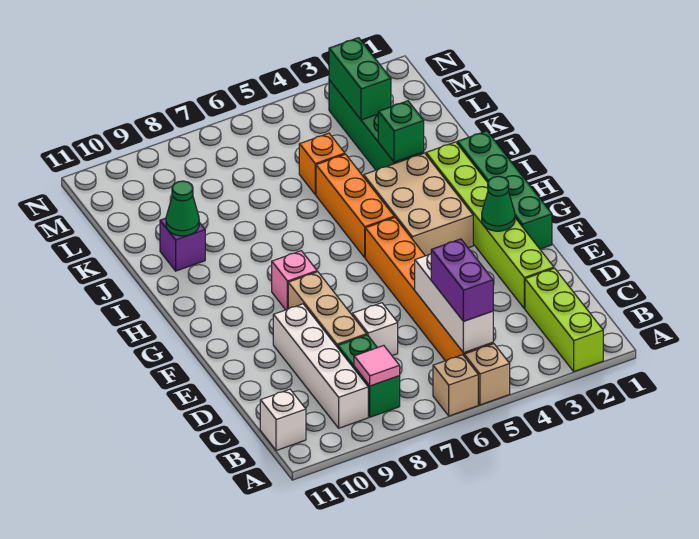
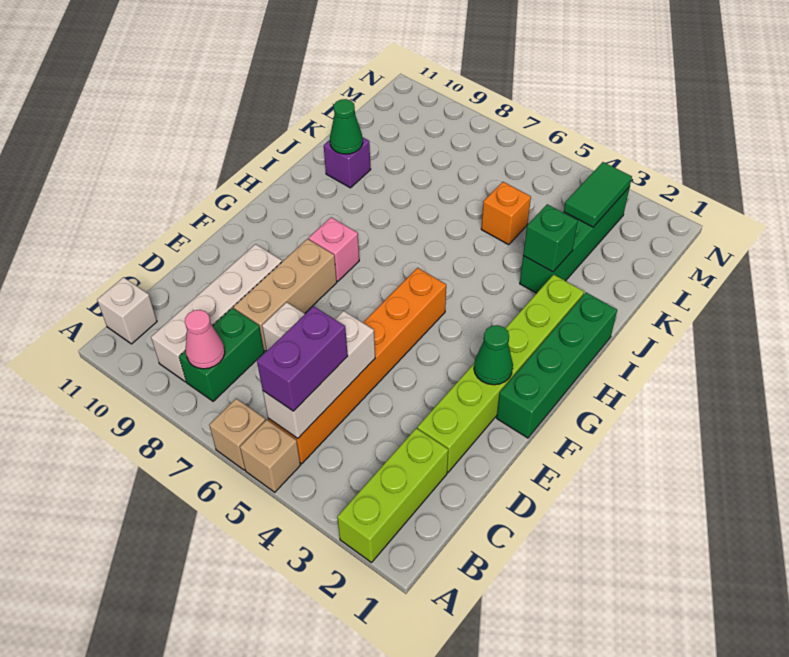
pink tile B8 level 2 -> pink cone B8 level 2
tan brick G3:I4 level 1 -> none
orange brick H5:J5 level 1 -> none
green brick L3:M3 level 2 -> green tile L3:M3 level 2

